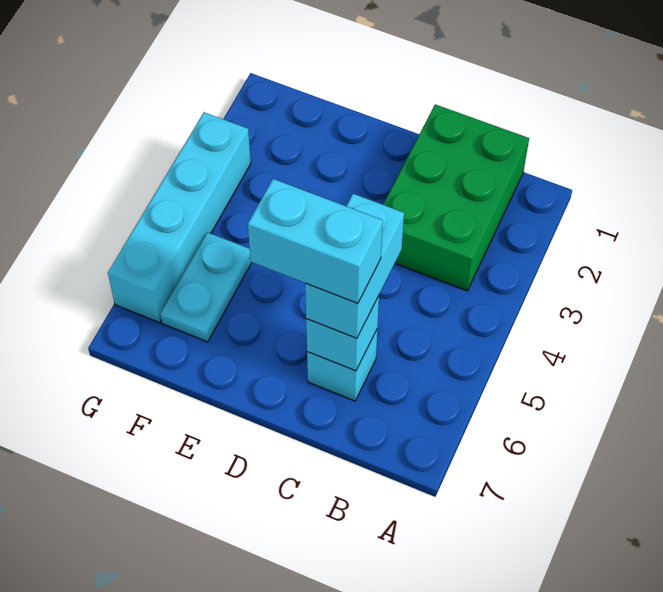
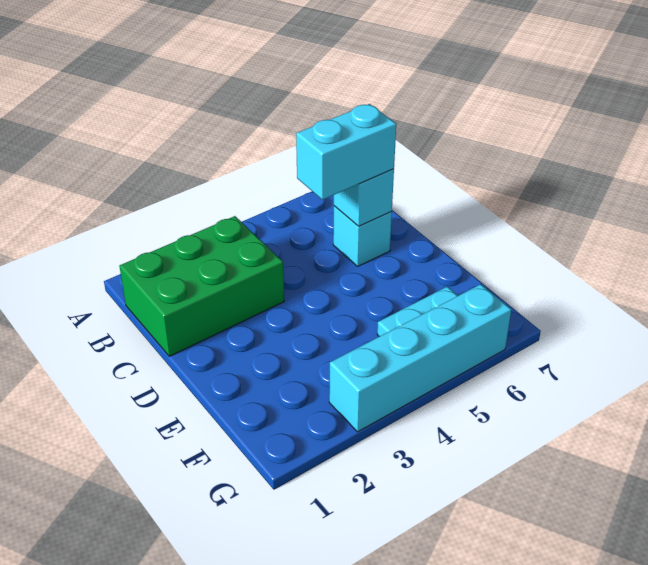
cyan brick C6:D6 level 4 -> none

